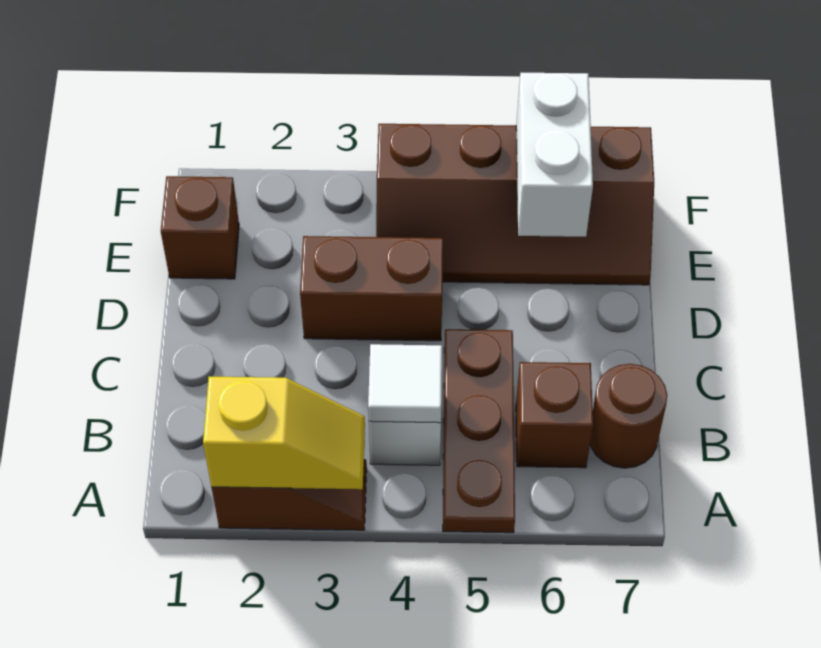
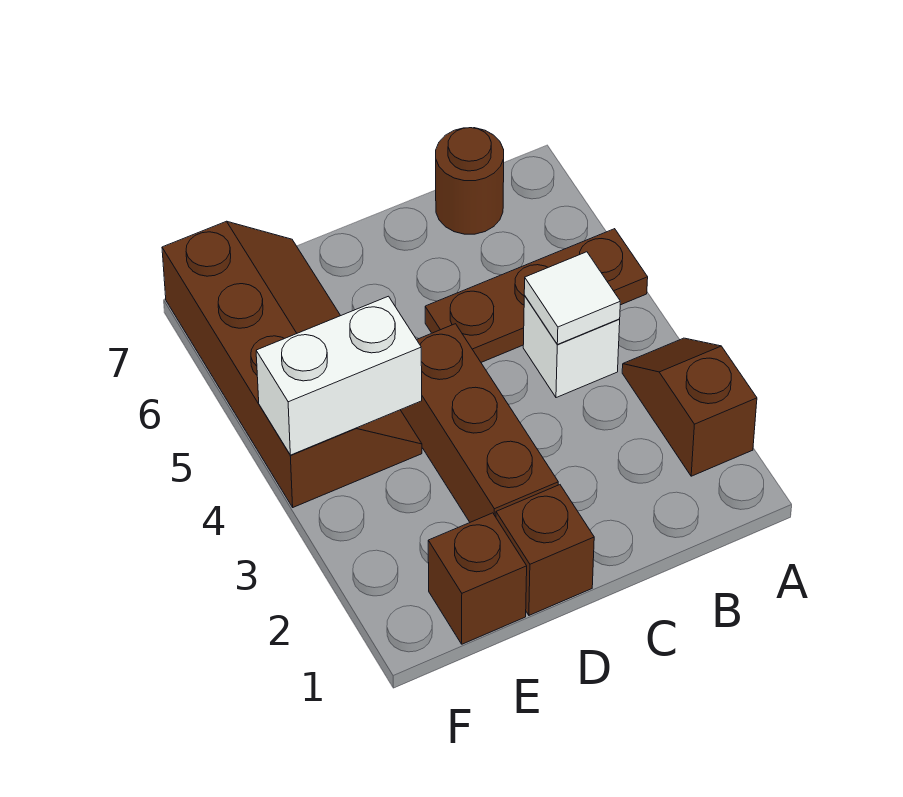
yellow slope A2:A3 level 2 top 2 -> none
brown brick B6 level 1 -> brown brick D1 level 1
brown brick D3:D4 level 1 -> brown brick D2:D4 level 1
white brick E6:F6 level 2 -> white brick E4:F4 level 2

